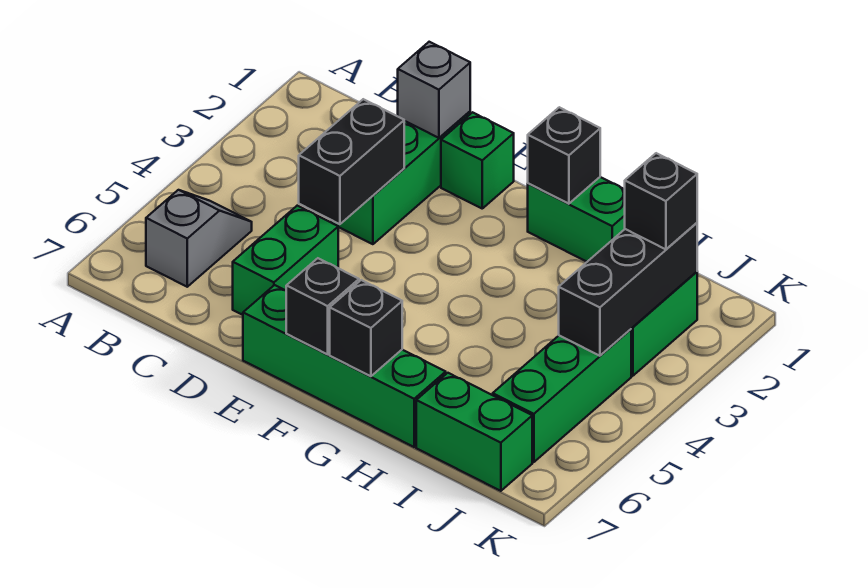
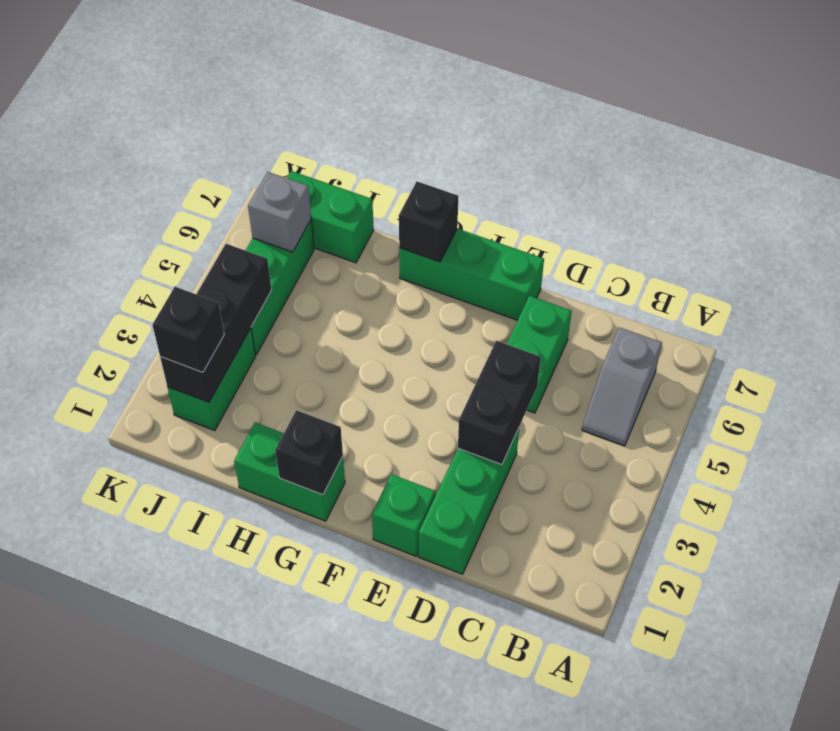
grey brick D1 level 2 -> grey brick J6 level 2
green brick E7:H7 level 1 -> green brick E7:G7 level 1
black brick F7 level 2 -> none

